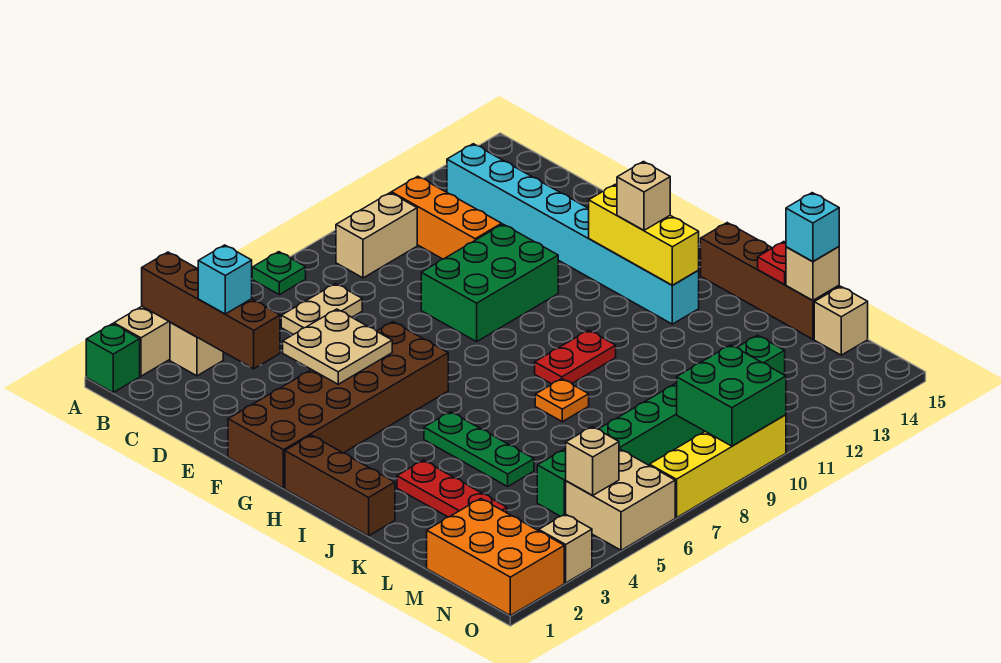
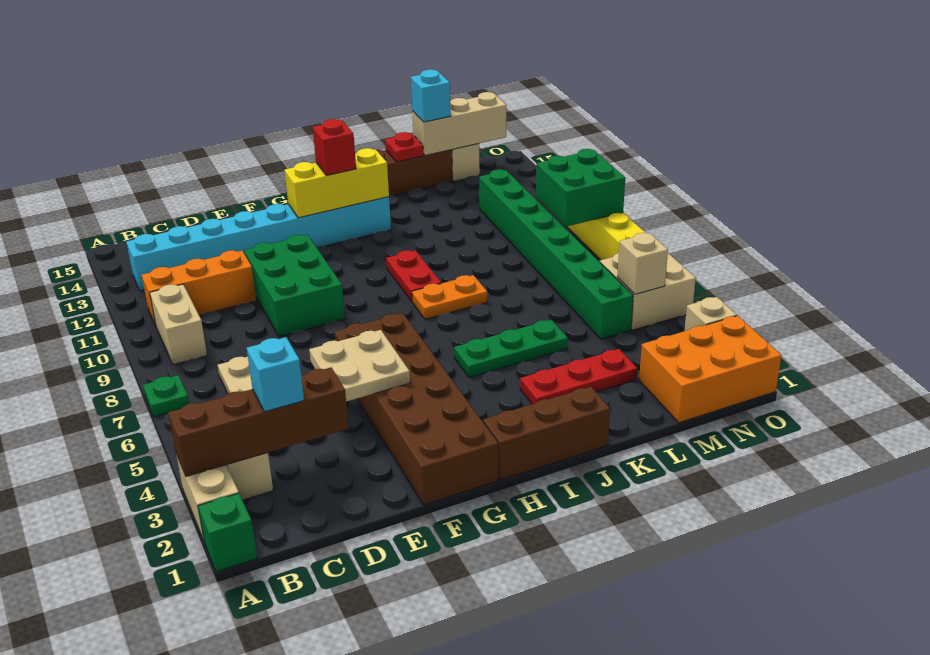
tan brick H13 level 3 -> red brick H13 level 3
orange plate J8 level 1 -> orange plate I8:J8 level 1
tan brick L15 level 2 -> tan brick L15:N15 level 2

